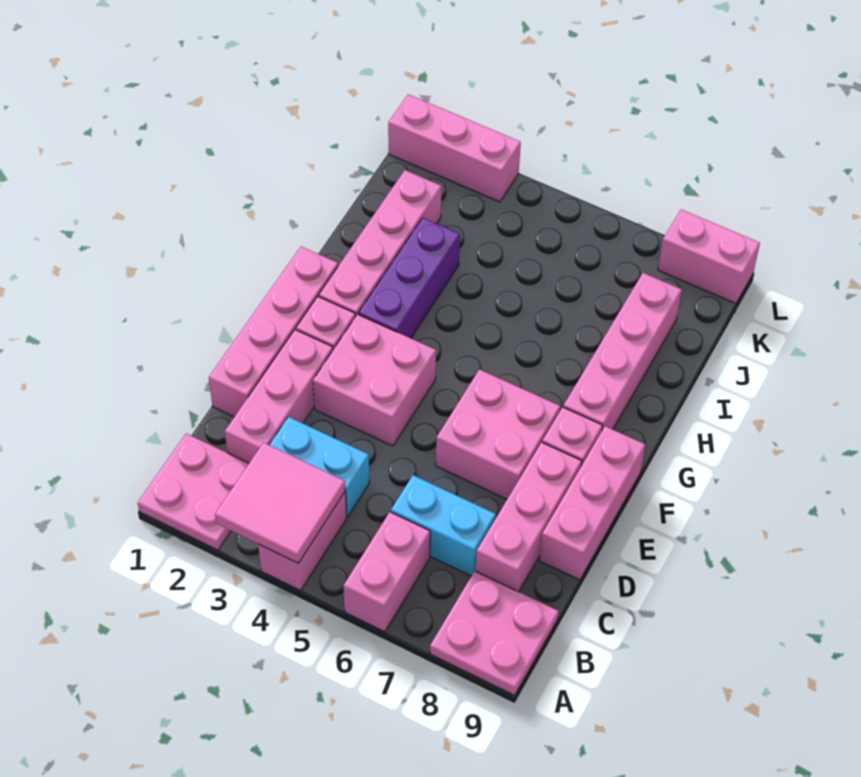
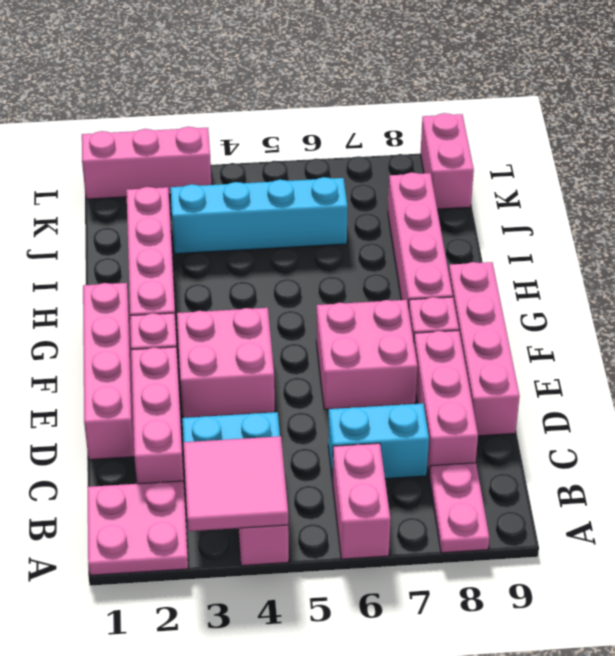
pink plate A8:B9 level 1 -> pink plate A8:B8 level 1
pink brick D9:F9 level 1 -> pink brick D9:G9 level 1
purple brick G3:I3 level 1 -> none
none -> cyan brick J3:J6 level 1
pink brick L8:L9 level 1 -> pink brick K9:L9 level 1

